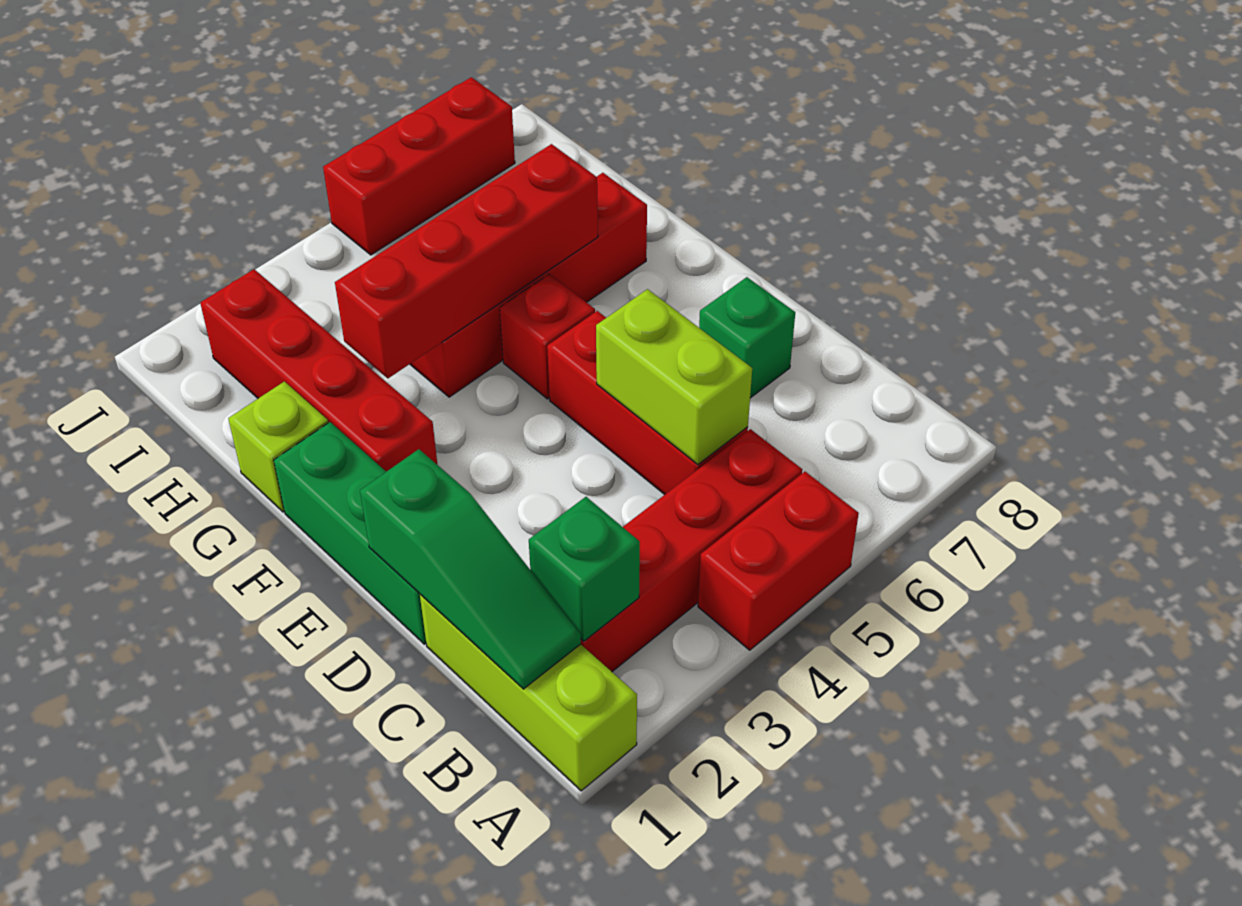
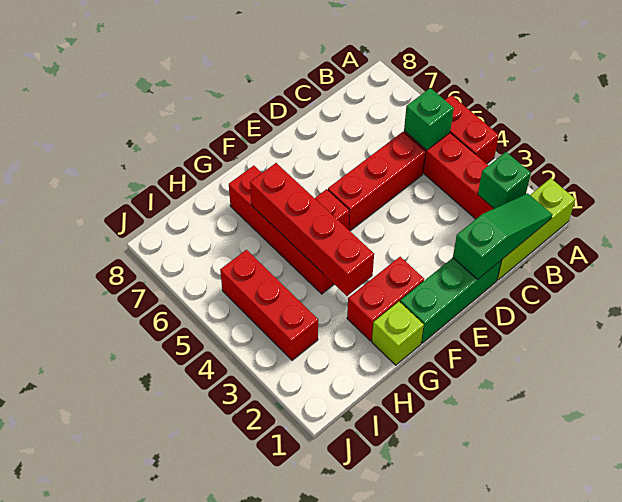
lime brick C5:D5 level 2 -> none
green brick D7 level 1 -> green brick B5 level 2
red brick F2:I2 level 1 -> red brick F2:G2 level 1
red brick J5:J7 level 1 -> red brick I3:I5 level 1

